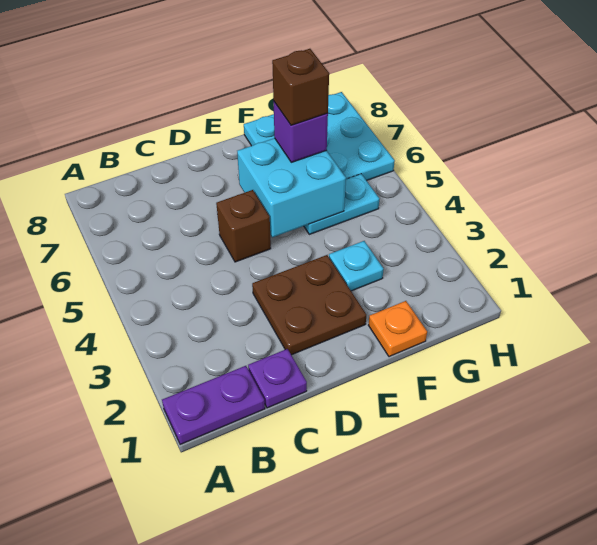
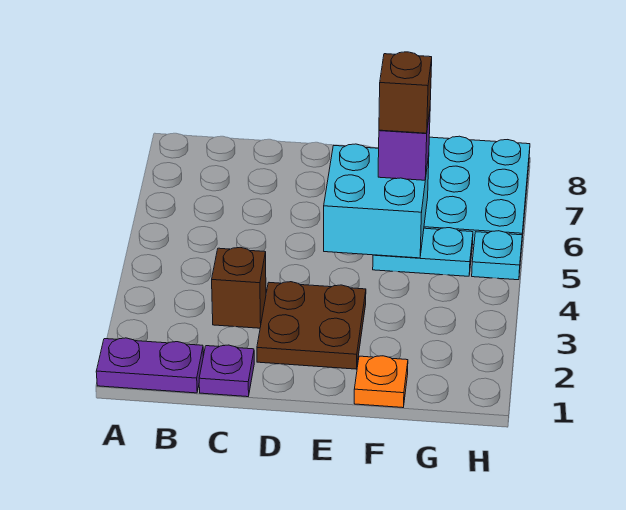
brown brick D5 level 1 -> brown brick C3 level 1
cyan plate F3 level 1 -> cyan plate H5 level 1

